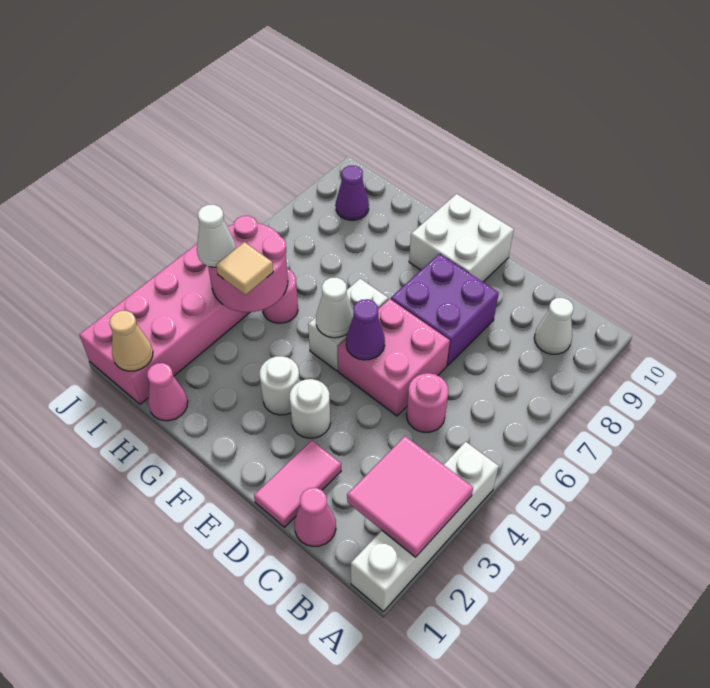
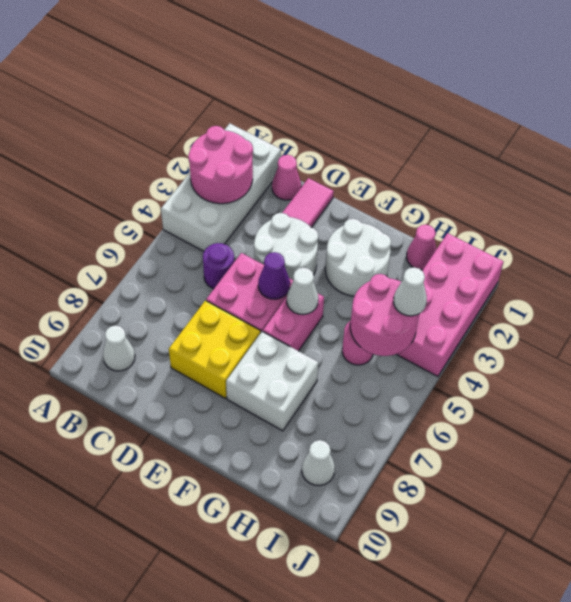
white brick A1:A4 level 1 -> white brick A1:B4 level 1
pink tile A2:B3 level 2 -> pink round brick A2:B3 level 2
pink round brick C5 level 1 -> purple round brick C5 level 1
purple brick D7:E8 level 1 -> yellow brick D7:E8 level 1
white round brick E3 level 1 -> white round brick D3:E4 level 1
white brick E9:F10 level 1 -> white brick F7:G8 level 1
white round brick F3 level 1 -> white round brick F2:G3 level 1
white brick F5:F6 level 1 -> pink brick F5:F6 level 1
tan tile H4 level 3 -> none
tan cone I1 level 2 -> none
purple cone I9 level 1 -> white cone I9 level 1

